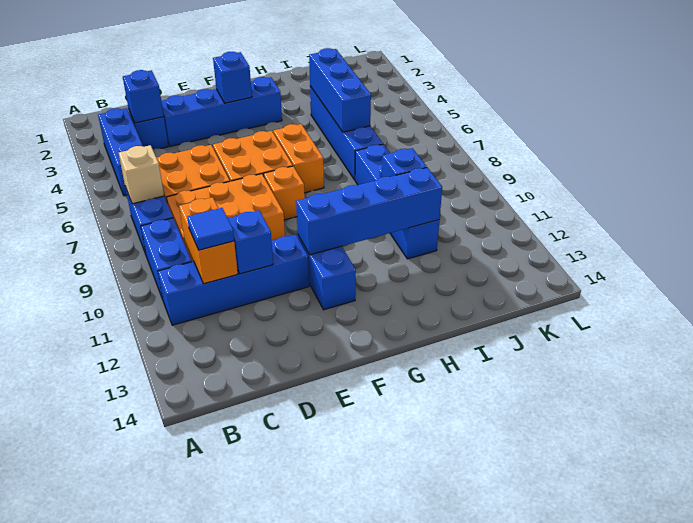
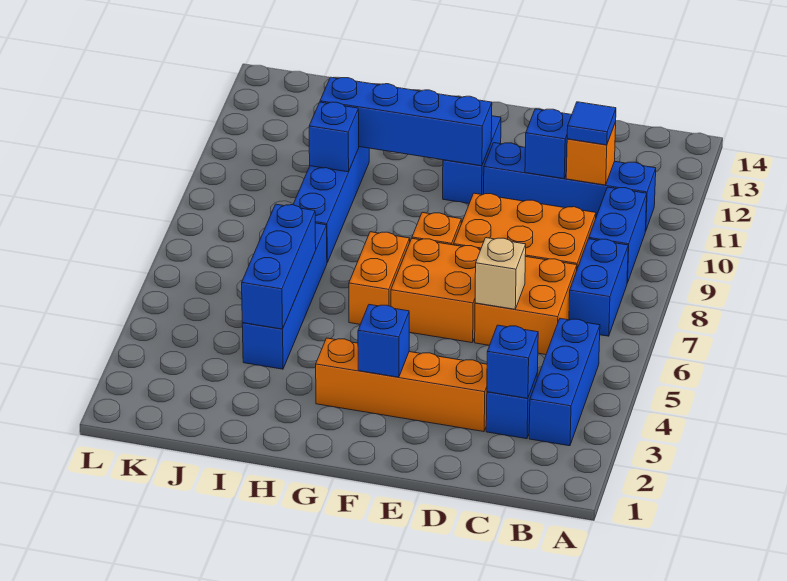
tan brick B7 level 2 -> tan brick D6 level 2
orange brick C10:C11 level 2 -> orange brick C11 level 2
blue brick D3:G3 level 1 -> orange brick D3:G3 level 1

